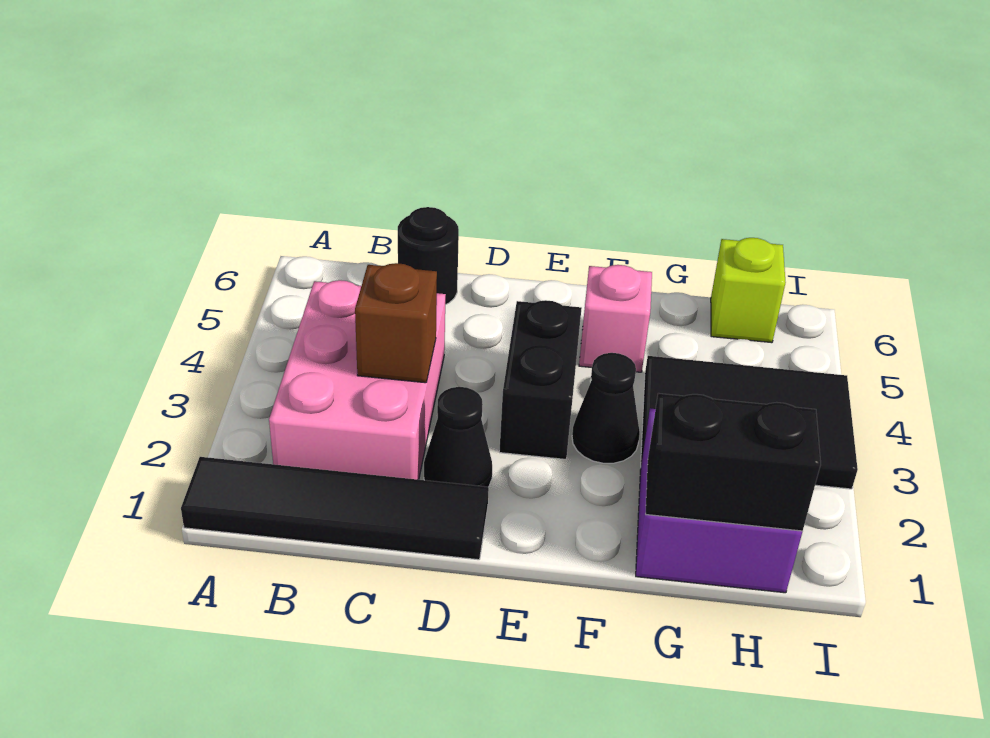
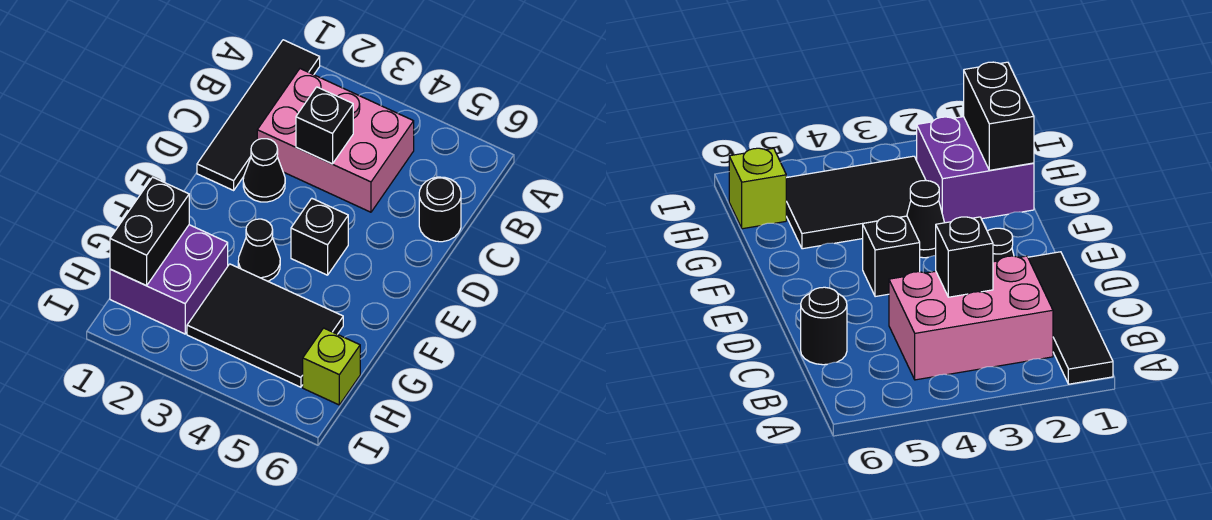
brown brick C3 level 2 -> black brick C3 level 2
black brick E3:E4 level 1 -> black brick E4 level 1
pink brick F5 level 1 -> none
black tile G3:I4 level 1 -> black tile G3:H5 level 1

